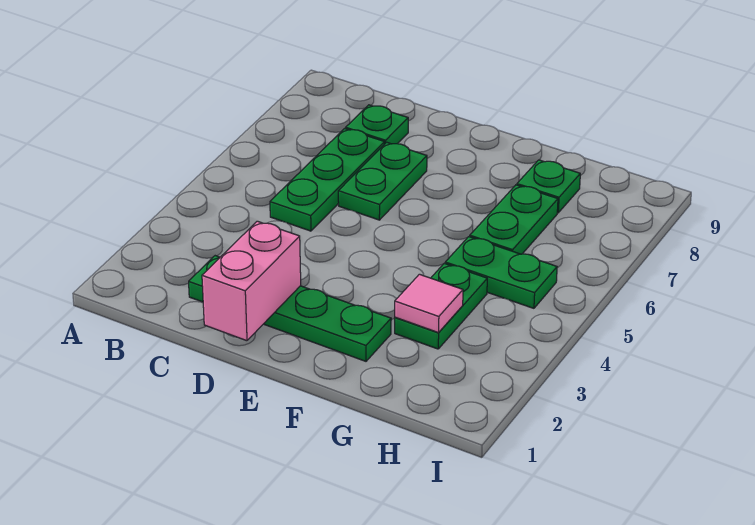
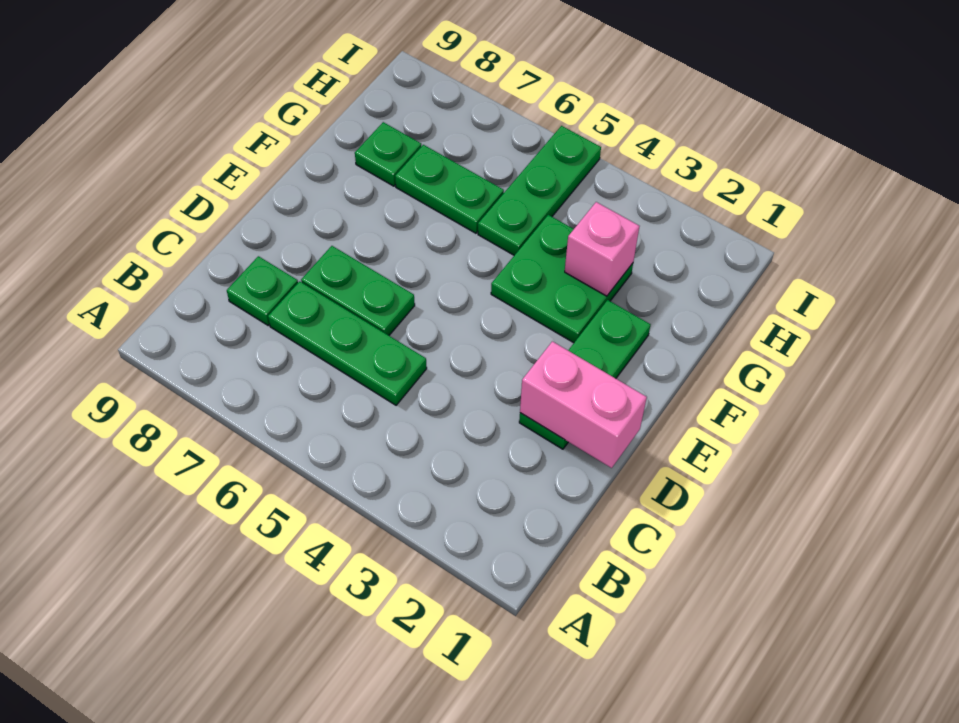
green plate C2:F2 level 1 -> green plate D2:F2 level 1
green plate G3:G4 level 1 -> green plate F3:G4 level 1
pink tile G3 level 2 -> pink brick G3 level 2
green plate G5:H5 level 1 -> green plate G5:I5 level 1

